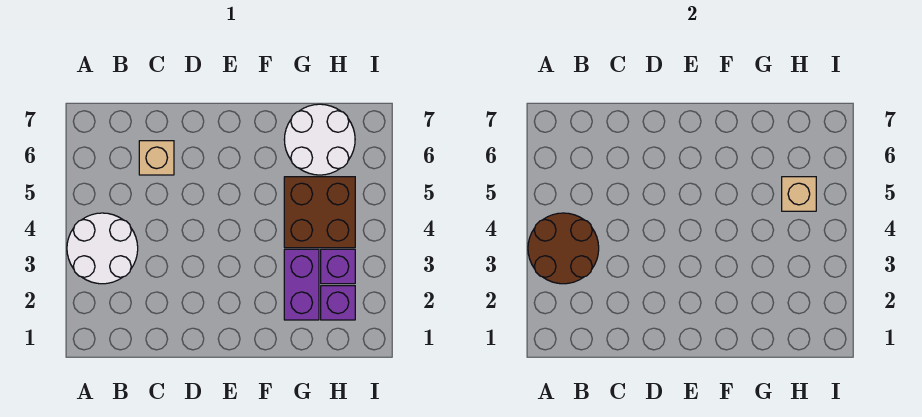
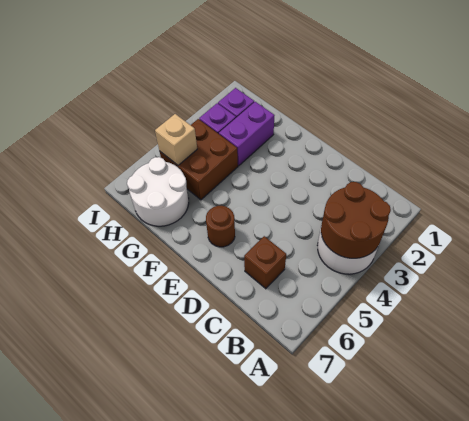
tan brick C6 level 1 -> brown brick C6 level 1
none -> brown round brick E6 level 1

